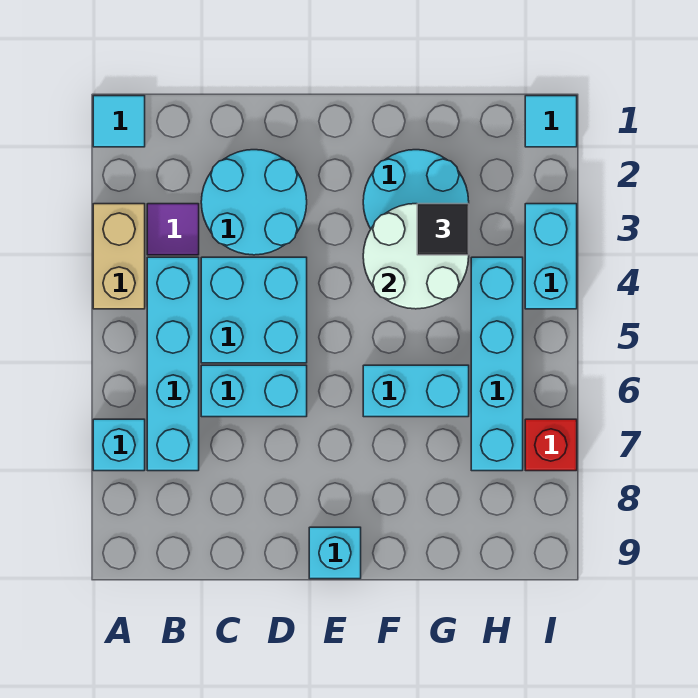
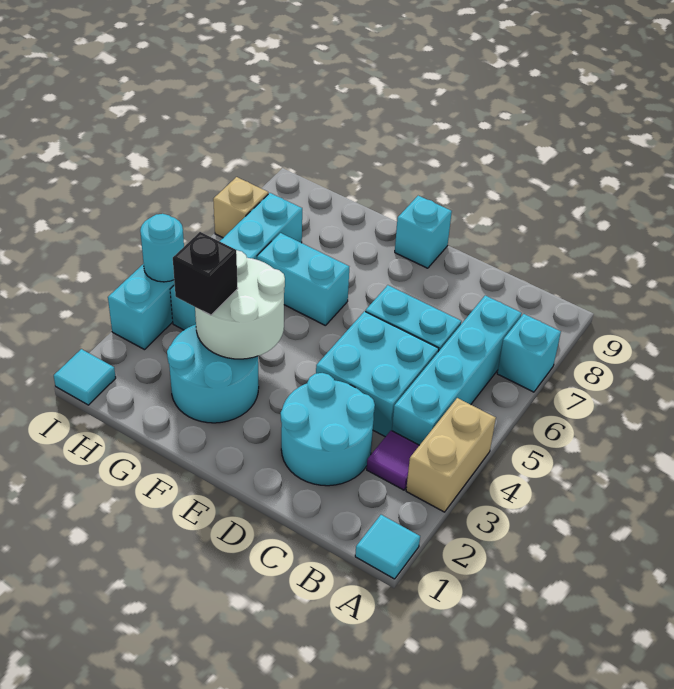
black tile G3 level 3 -> black brick G3 level 3
none -> cyan round brick I4 level 2
red brick I7 level 1 -> tan brick I7 level 1

